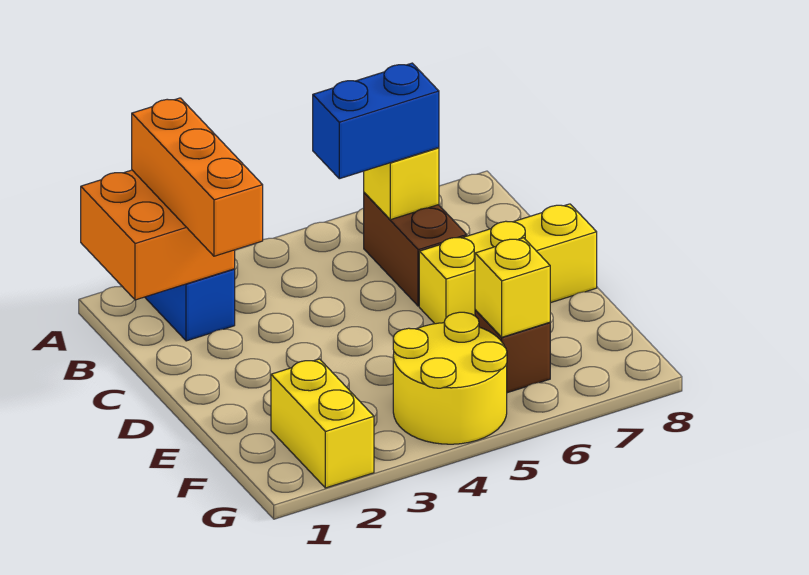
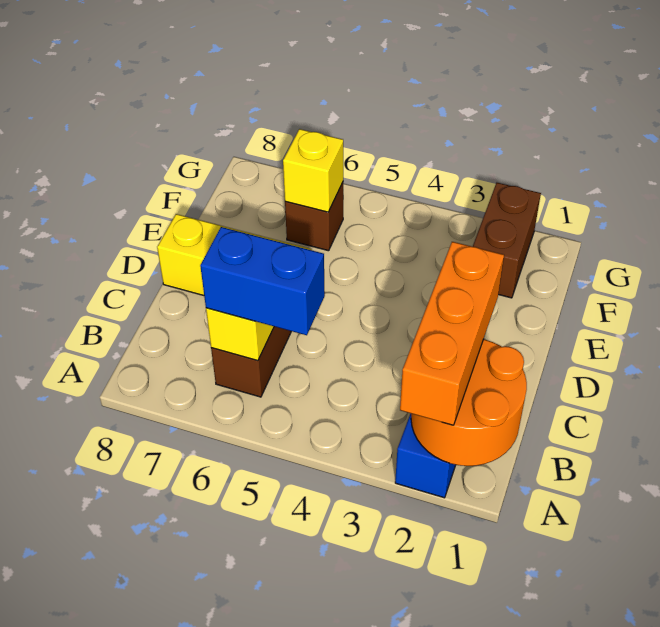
orange brick A1:B2 level 2 -> orange round brick A1:B2 level 2
yellow brick F2:G2 level 1 -> brown brick F2:G2 level 1
yellow round brick F4:G5 level 1 -> none

